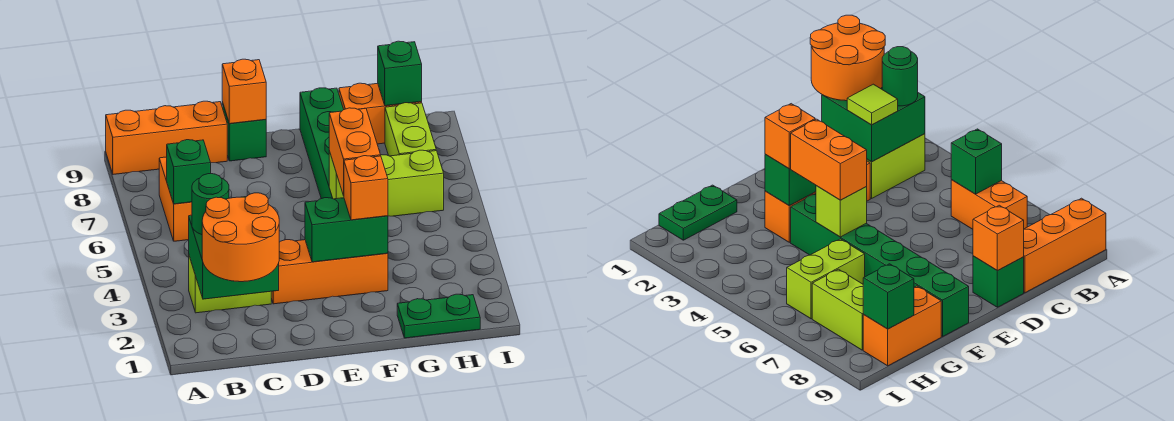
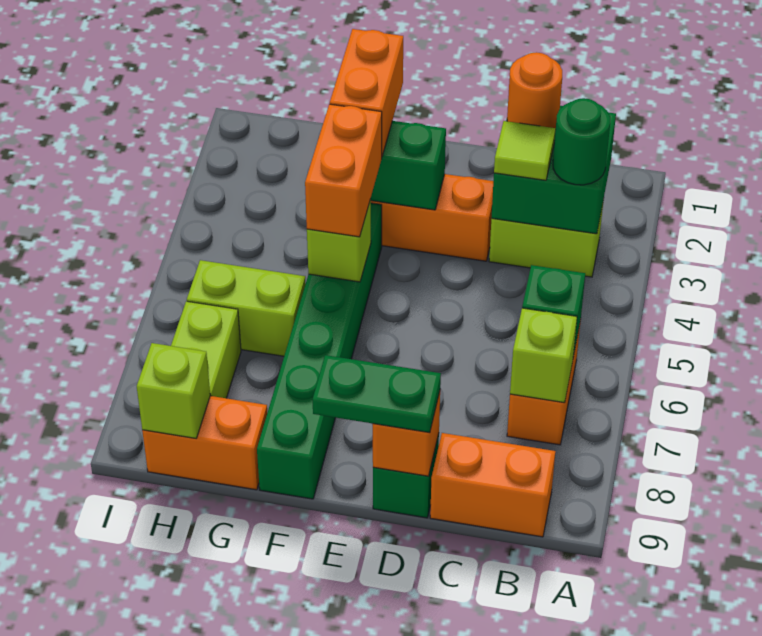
orange brick A9:C9 level 1 -> orange brick B9:C9 level 1
orange round brick B1:C2 level 3 -> orange round brick C2 level 3
none -> lime brick B7 level 2
orange brick F3 level 3 -> orange brick F2:F3 level 3
green plate G1:H1 level 1 -> green plate D9:E9 level 3
green brick H9 level 2 -> lime brick H9 level 2

